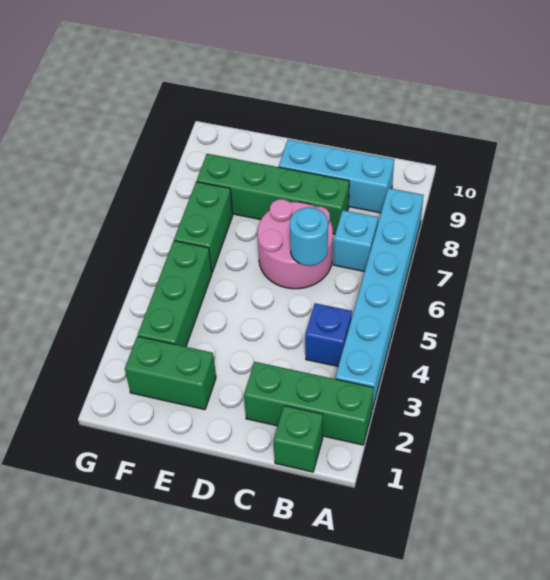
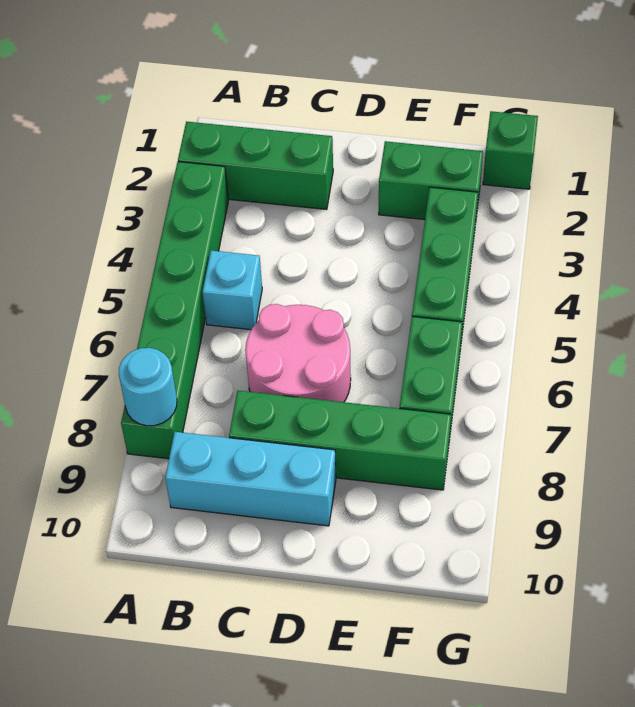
cyan brick A3:A8 level 1 -> green brick A3:A8 level 1
green brick B1 level 1 -> green brick G1 level 1
blue brick B4 level 1 -> none
cyan brick B7 level 1 -> cyan brick B5 level 1
cyan round brick C6 level 2 -> cyan round brick A8 level 2

